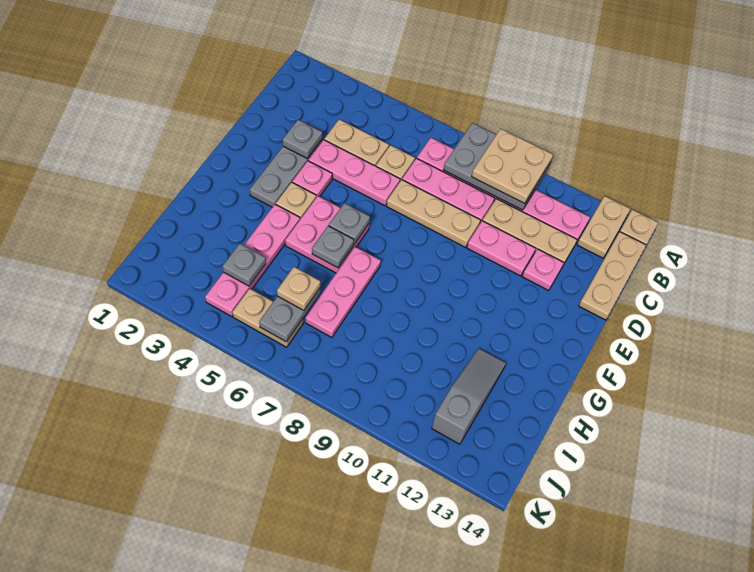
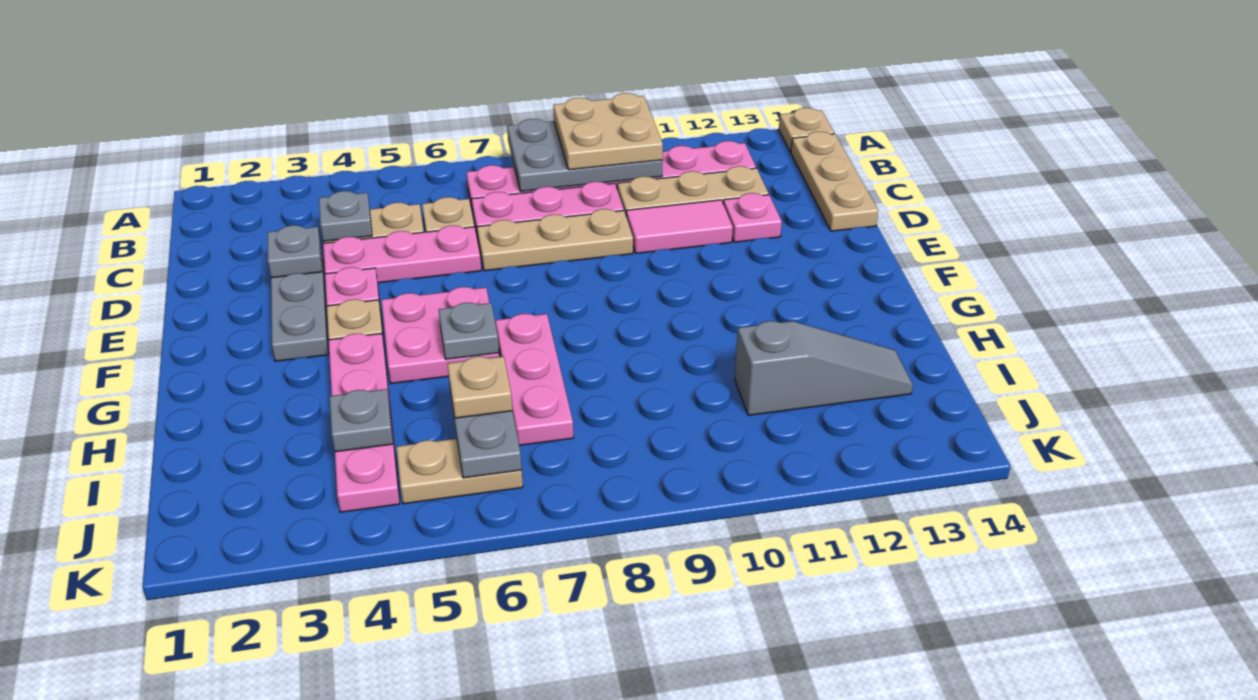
tan plate A13:B13 level 1 -> none
pink plate D10:D11 level 1 -> pink tile D10:D11 level 1
grey plate F6 level 2 -> grey plate C4 level 2
grey slope H12:J12 level 1 top J -> grey slope I11:I13 level 1 top 11

